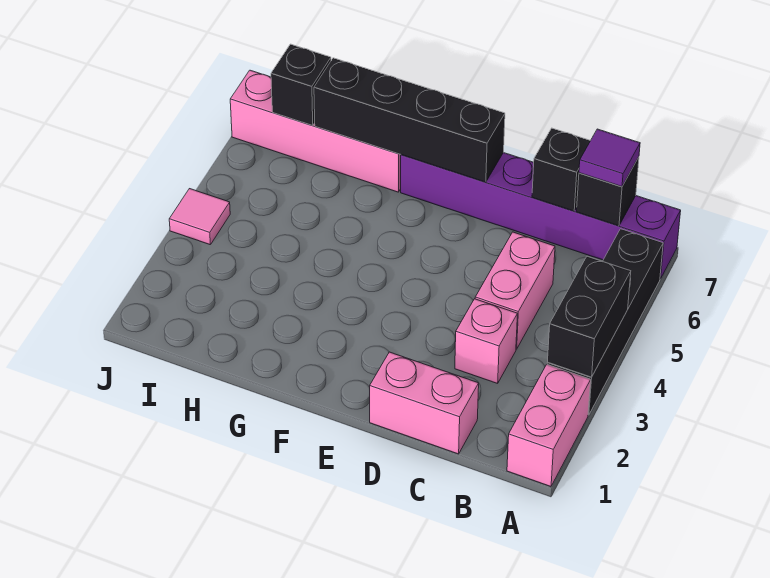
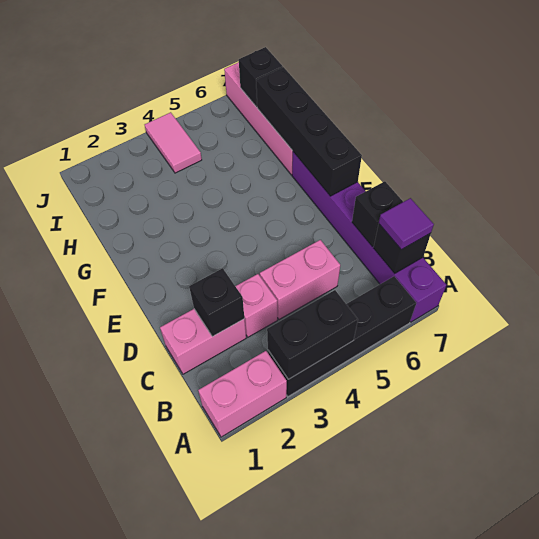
pink brick C1:D1 level 1 -> pink brick C1:C2 level 1
none -> black brick C2 level 2
pink tile J4 level 1 -> pink tile I4:J4 level 1

